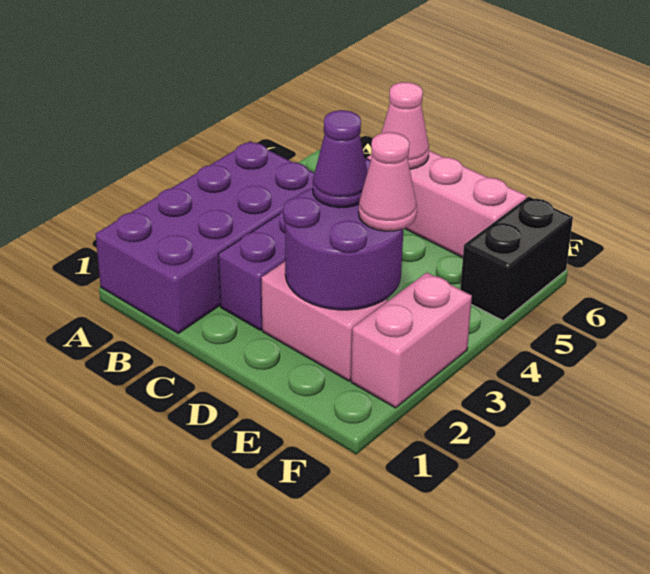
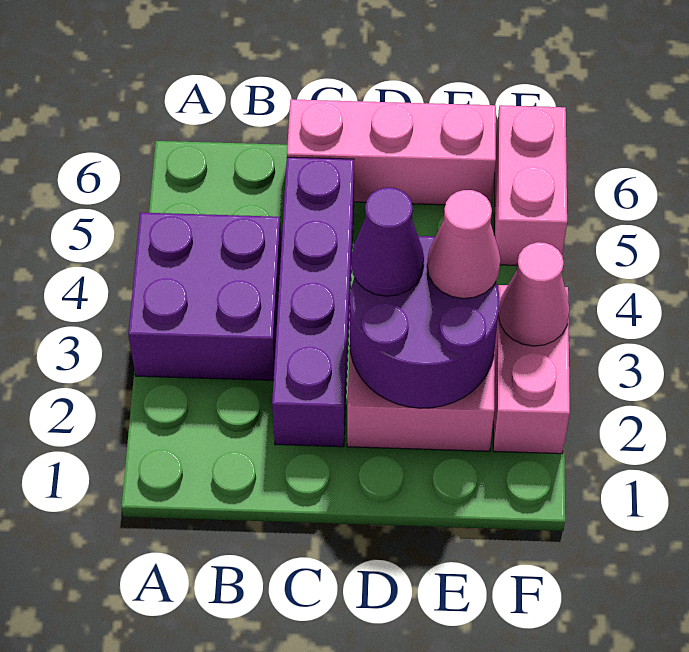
purple brick A1:B4 level 1 -> purple brick A3:B4 level 1
pink cone C6 level 2 -> pink cone F3 level 2
black brick F5:F6 level 1 -> pink brick F5:F6 level 1

